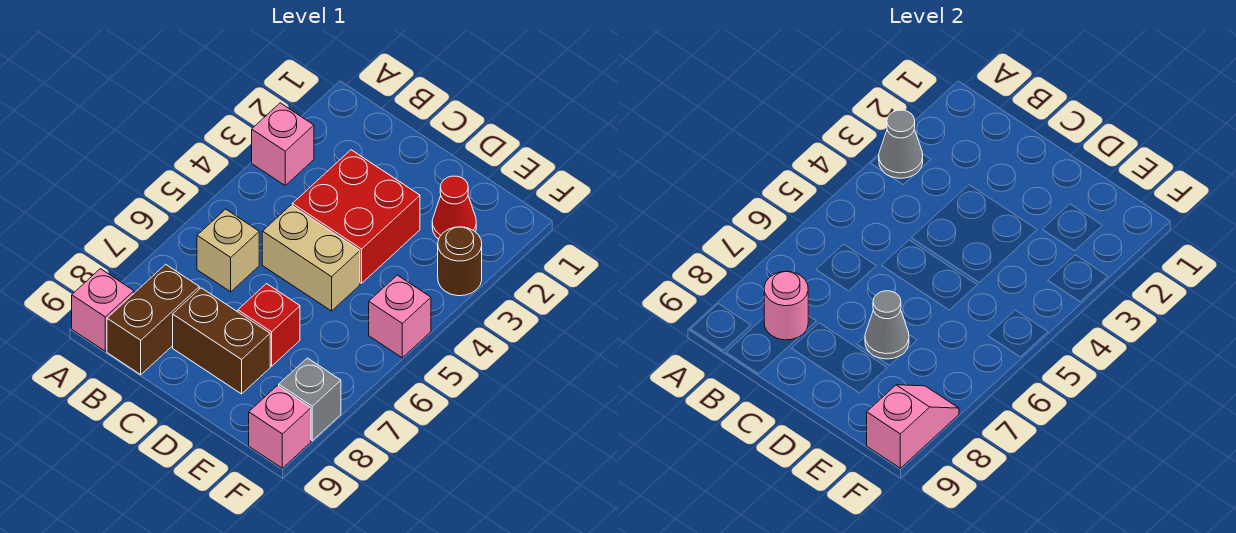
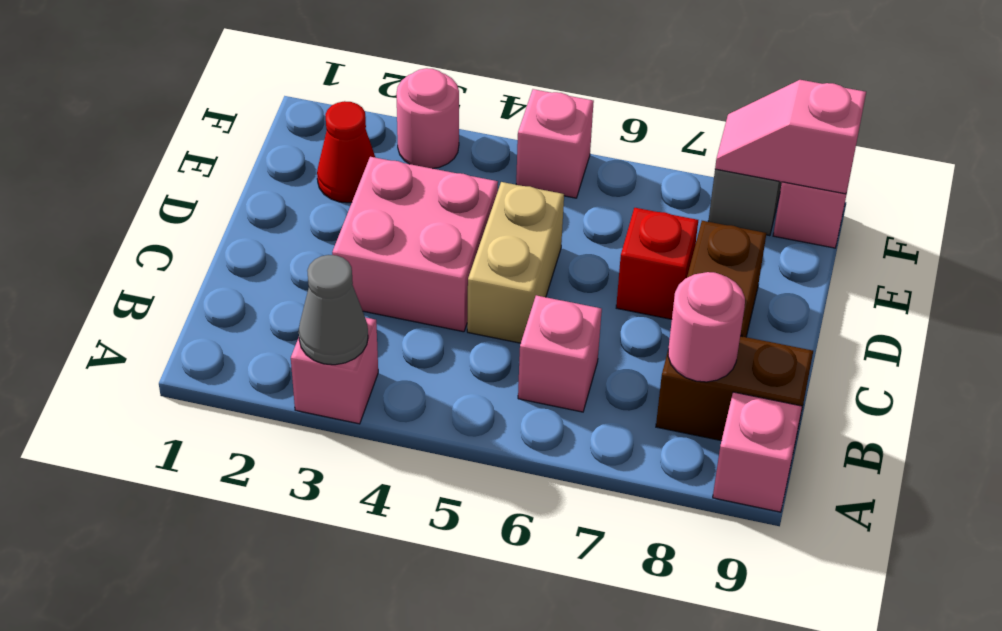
tan brick B6 level 1 -> pink brick B6 level 1
red brick C3:D4 level 1 -> pink brick C3:D4 level 1
grey cone D7 level 2 -> none
brown round brick F3 level 1 -> pink round brick F3 level 1

